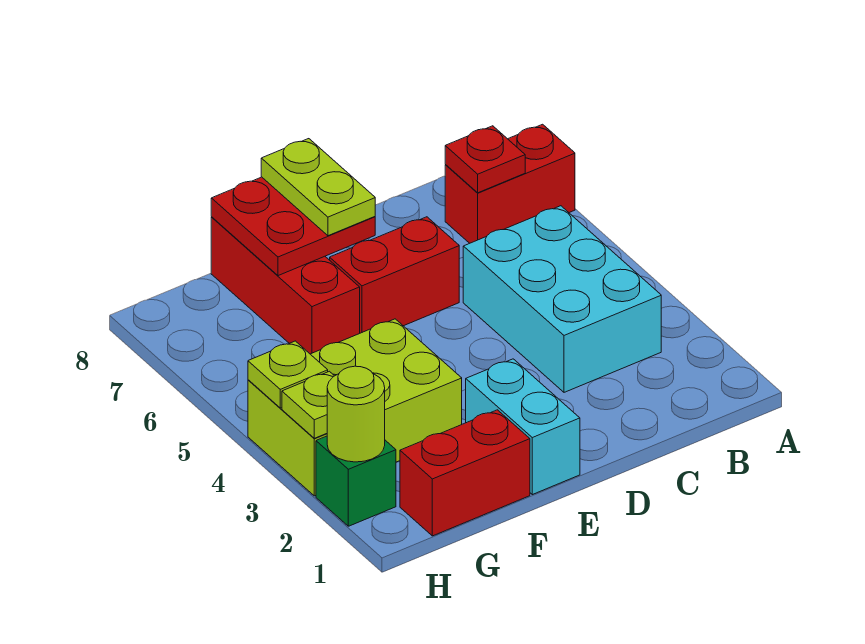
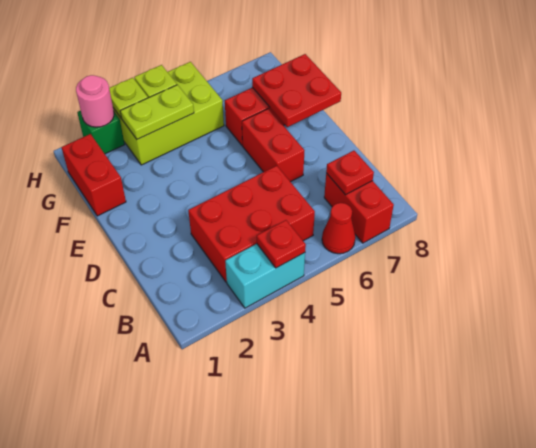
none -> red plate A4 level 2
none -> red cone A6 level 1
cyan brick B3:C5 level 1 -> red brick B3:C5 level 1
cyan brick E1:E2 level 1 -> cyan brick A3:A4 level 1
lime plate E7:E8 level 3 -> lime plate G3:G4 level 2
lime brick F3:H4 level 1 -> lime brick G3:H5 level 1
lime round brick H2 level 2 -> pink round brick H2 level 2

